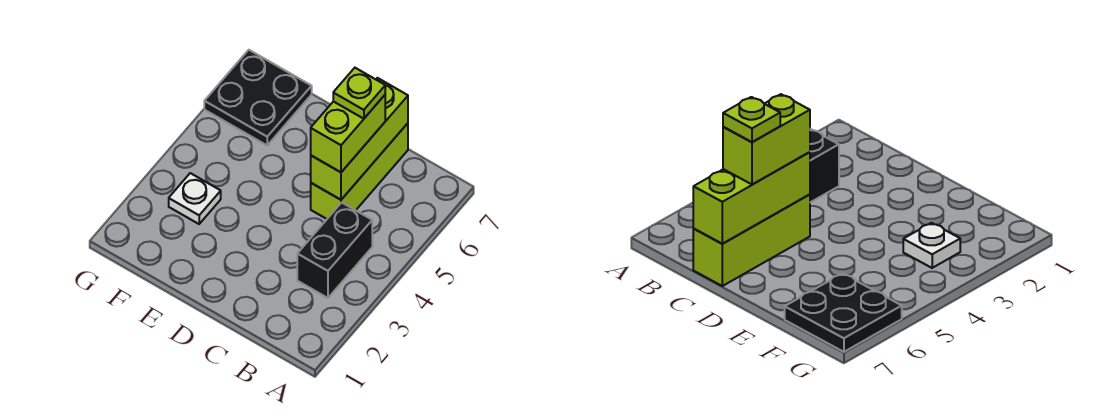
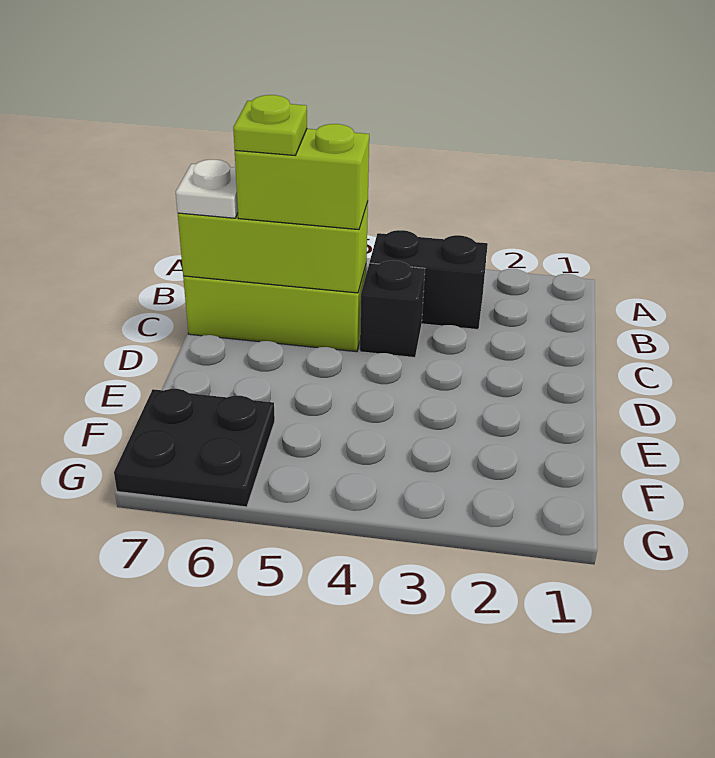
none -> black brick C4 level 1
white plate F3 level 1 -> white plate C7 level 3

